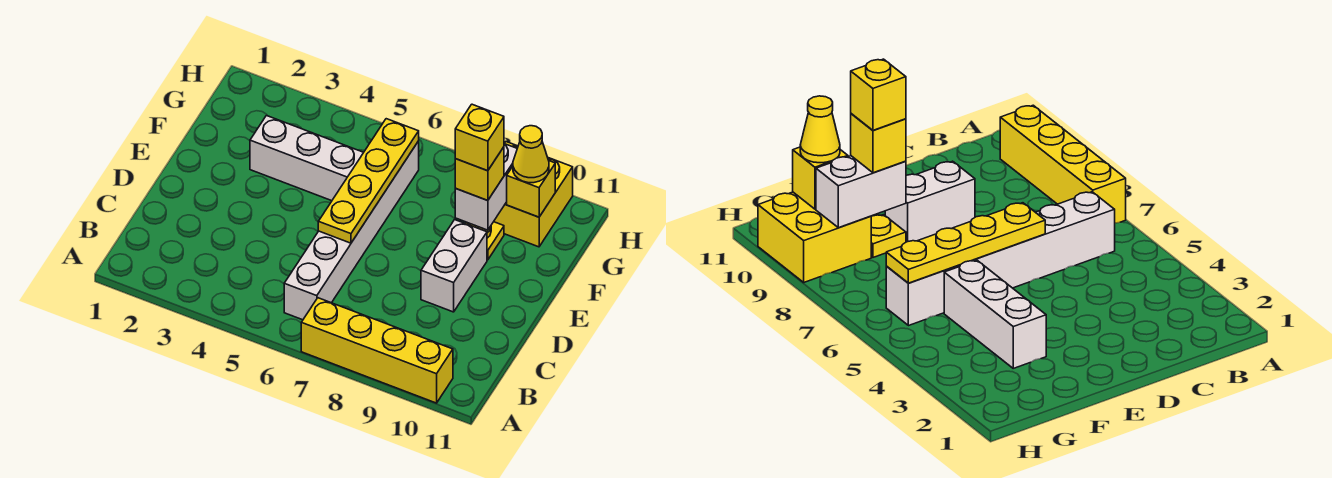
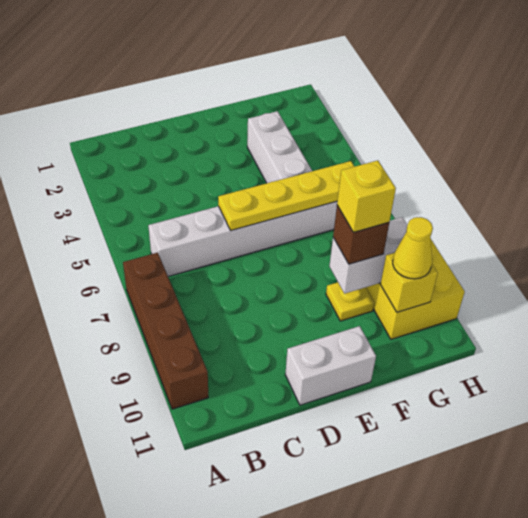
yellow brick A7:A10 level 1 -> brown brick A7:A10 level 1
white brick D9:E9 level 1 -> white brick D11:E11 level 1
yellow brick F9 level 3 -> brown brick F9 level 3

